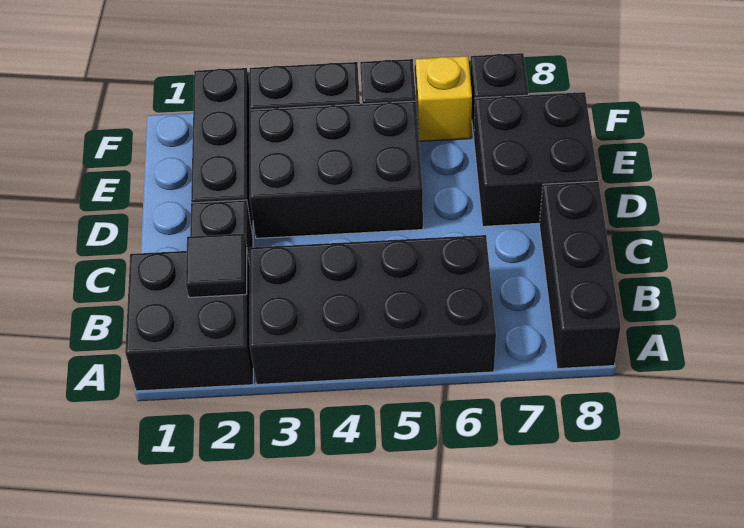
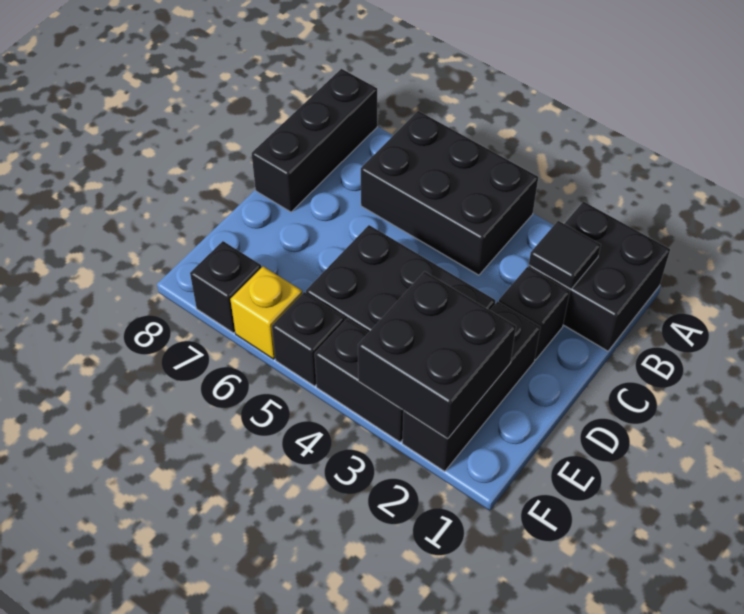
black brick A3:B6 level 1 -> black brick A4:B6 level 1
black brick D7:E8 level 1 -> black brick E2:F3 level 2

